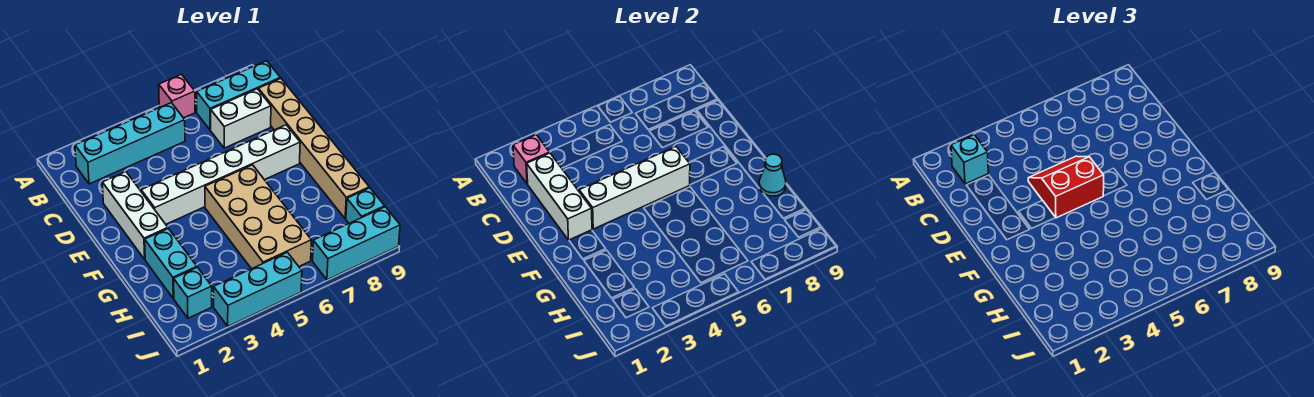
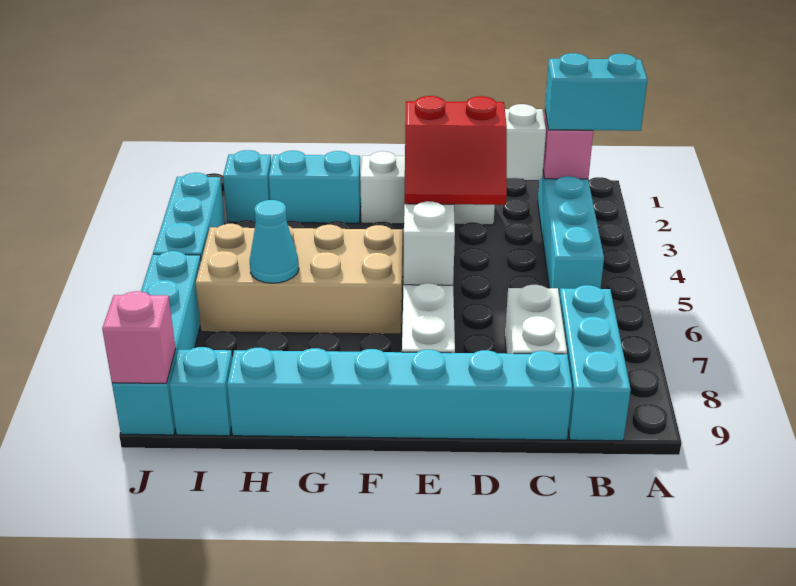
pink brick A6 level 1 -> pink brick J9 level 2
cyan brick B2 level 3 -> cyan brick A2:B2 level 3
tan brick C9:H9 level 1 -> cyan brick C9:H9 level 1
red slope D4:E5 level 3 top E -> red slope D4:E5 level 3 top 4
cyan cone G9 level 2 -> cyan cone H6 level 2
cyan brick J7:J9 level 1 -> cyan brick J6:J9 level 1

